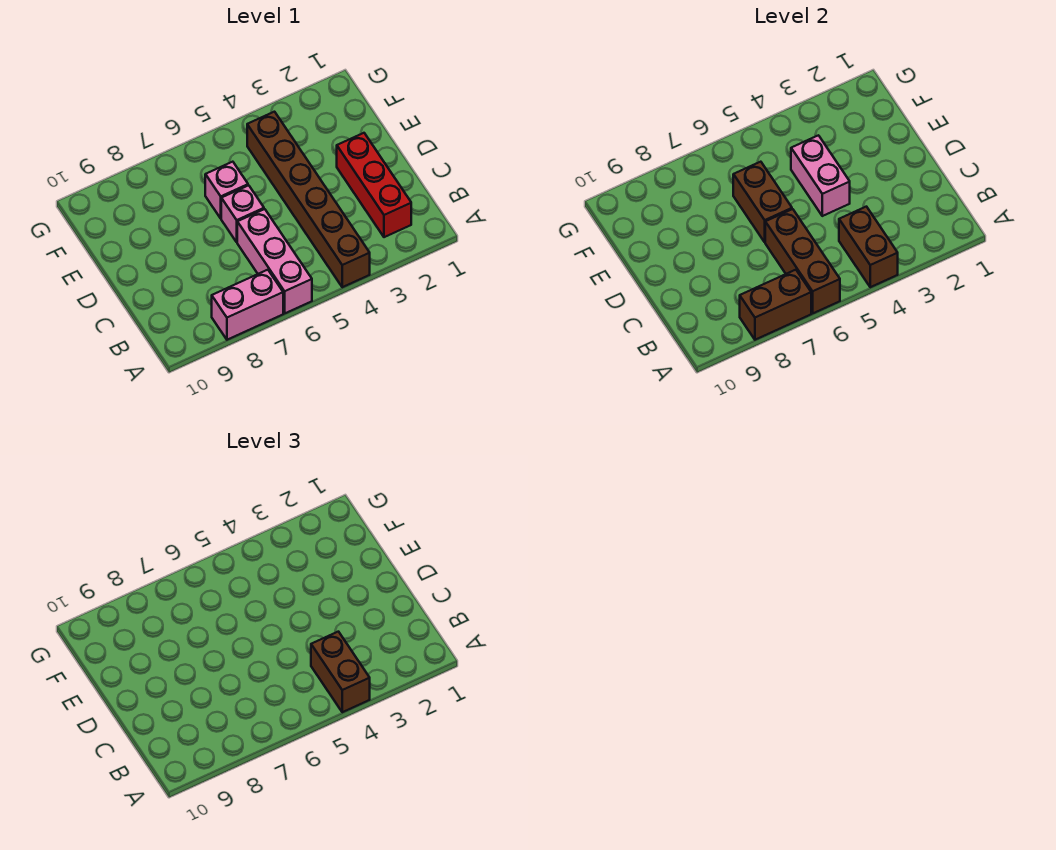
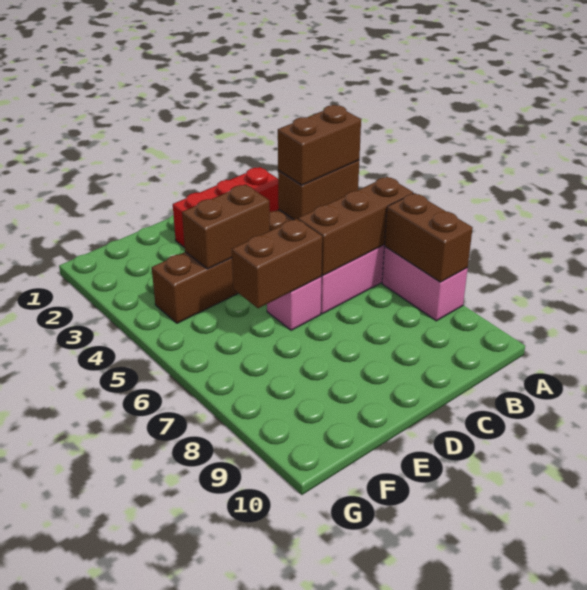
pink brick D4:E4 level 2 -> brown brick D4:E4 level 2
pink brick E6 level 1 -> none

